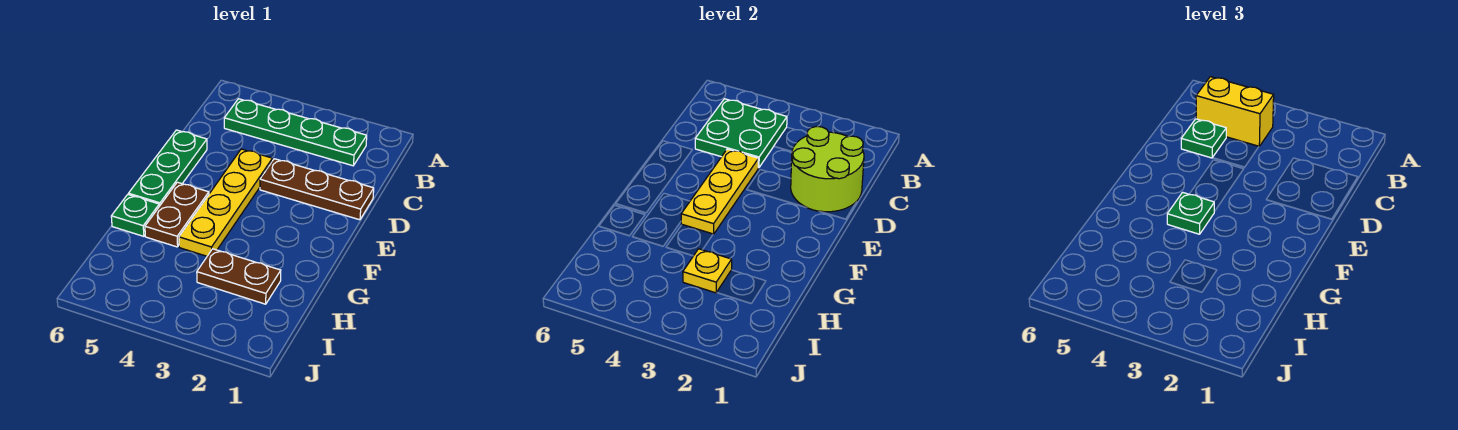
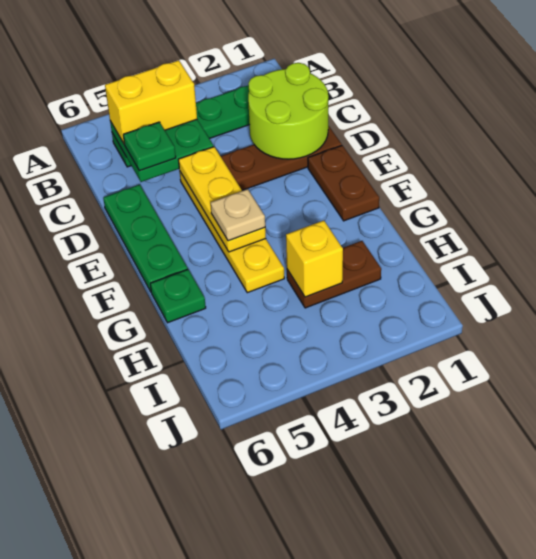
green plate F4 level 3 -> tan plate F4 level 3
brown plate F5:G5 level 1 -> brown plate E1:F1 level 1
yellow plate H3 level 2 -> yellow brick H3 level 2

